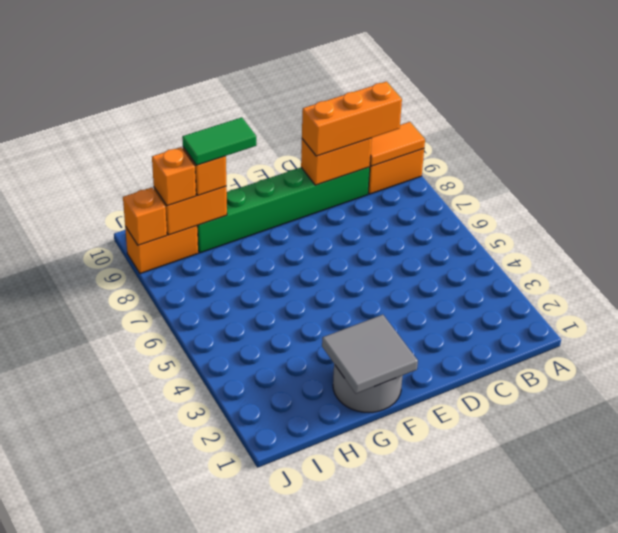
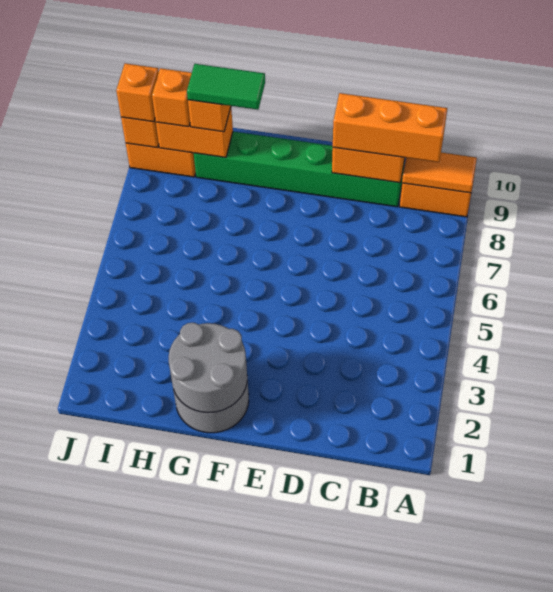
grey tile F1:G2 level 2 -> grey round brick F1:G2 level 2
none -> orange brick J9 level 3

